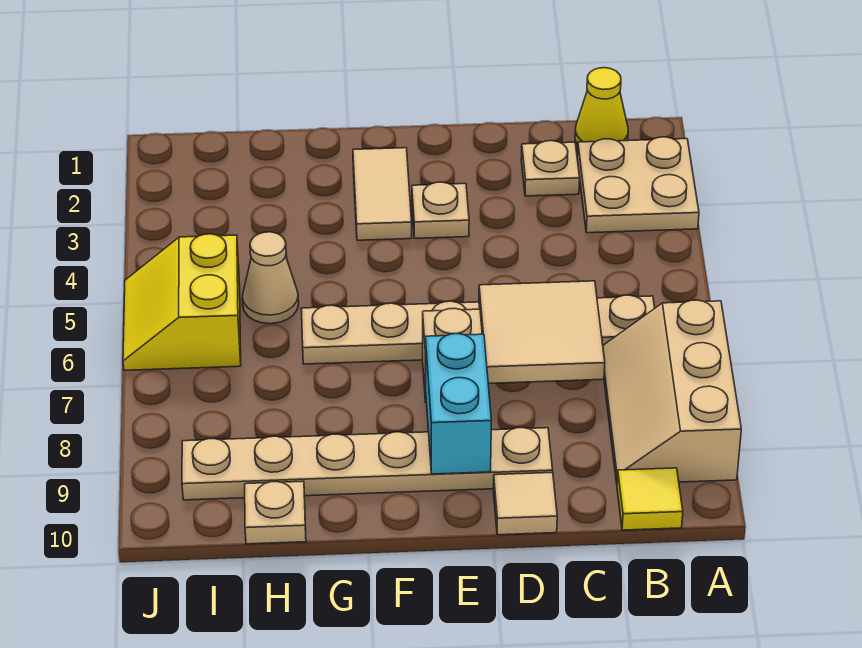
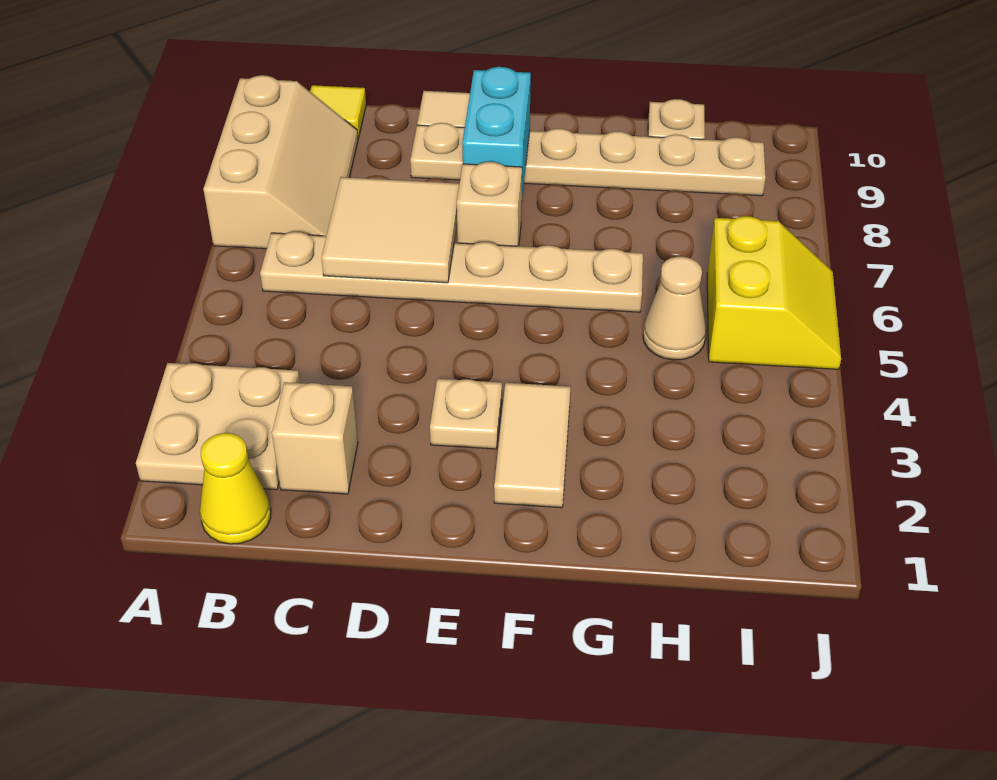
tan plate C2 level 1 -> tan brick C2 level 1

